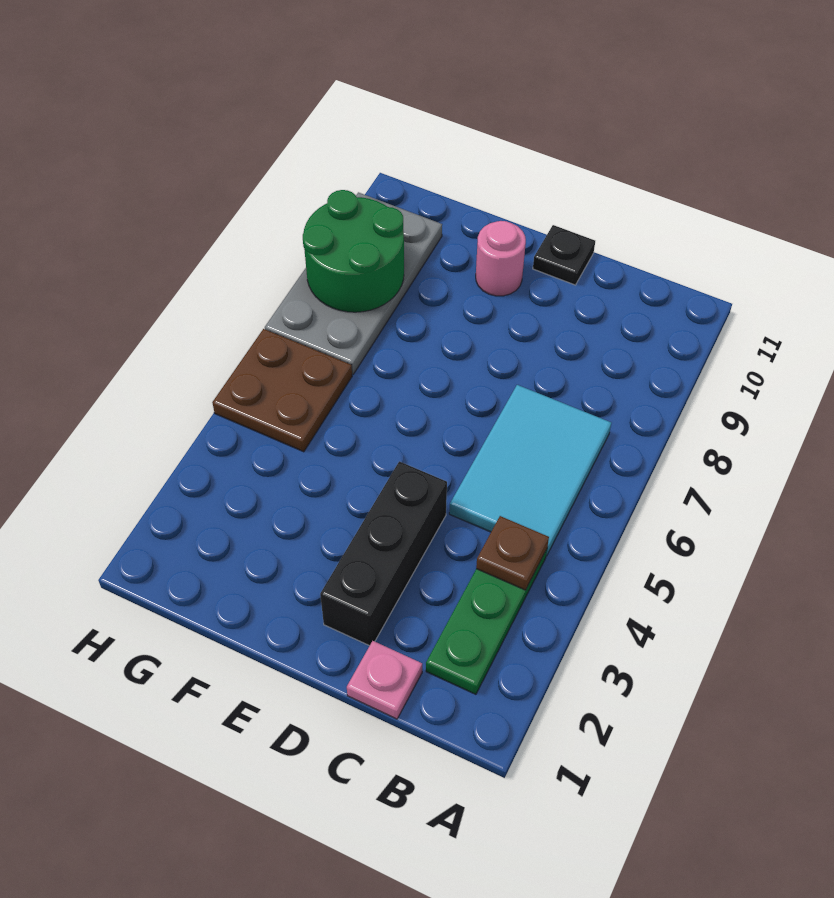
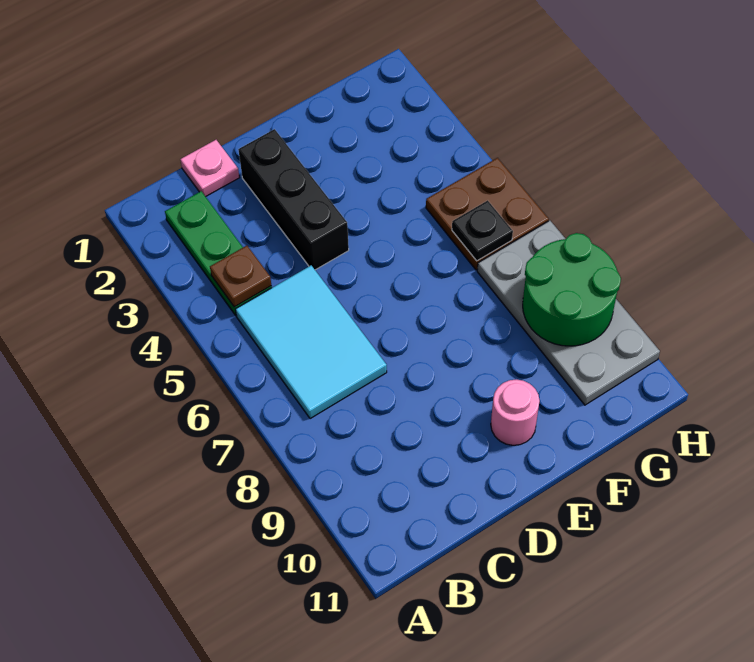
black plate D11 level 1 -> black plate G6 level 2

